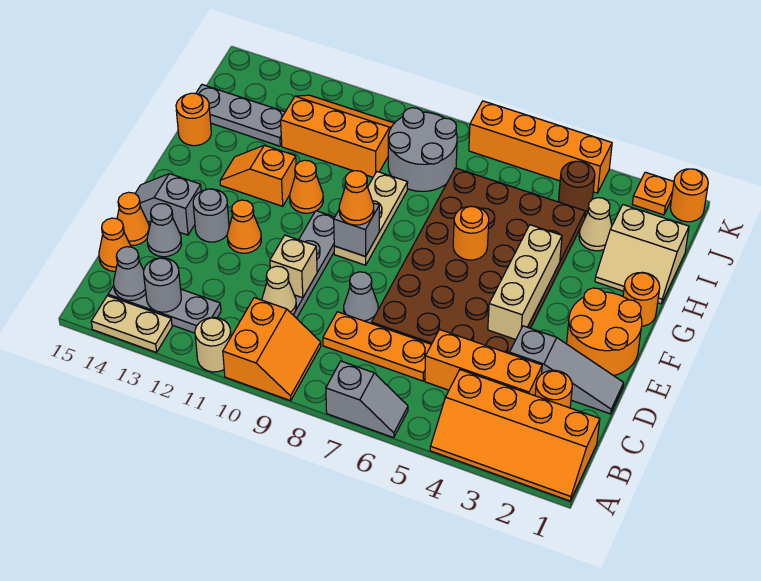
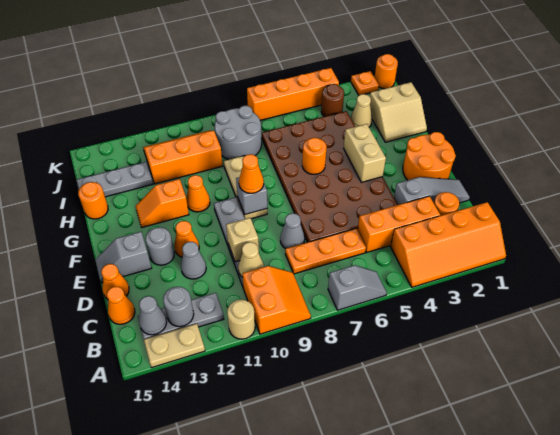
grey cone D14 level 1 -> grey cone D12 level 1
tan brick E4:G4 level 2 -> tan brick F4:G4 level 2
orange round brick G1 level 1 -> none

